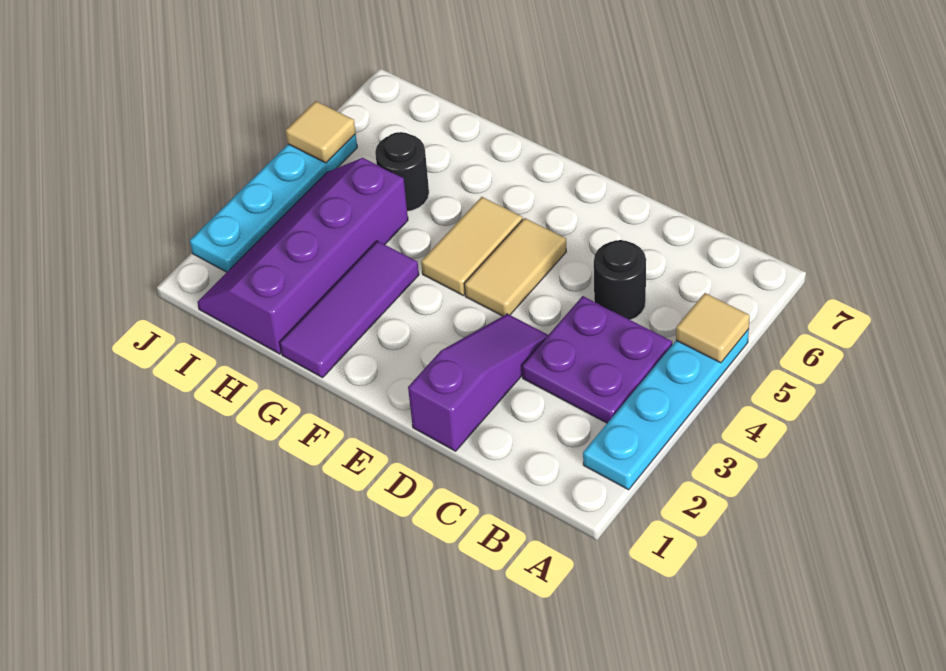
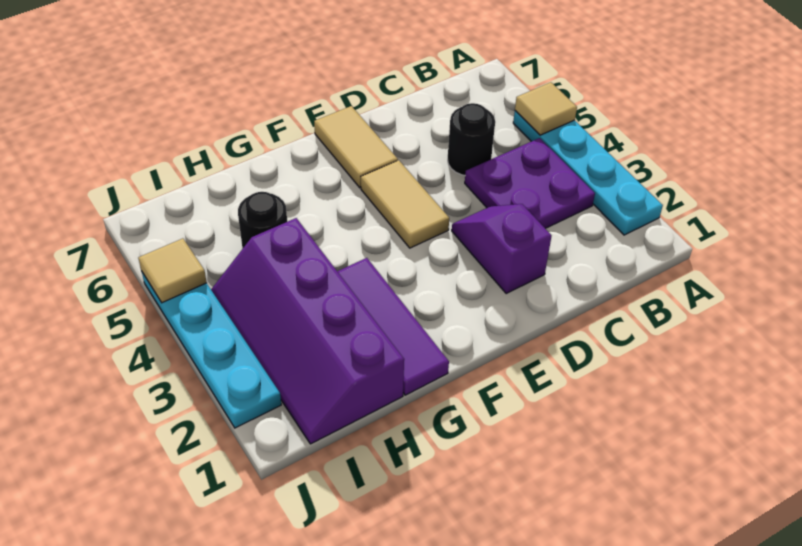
purple slope D1:D3 level 1 top 1 -> purple slope D2:D3 level 1 top 2
tan tile F4:F5 level 1 -> tan tile E6:E7 level 1

